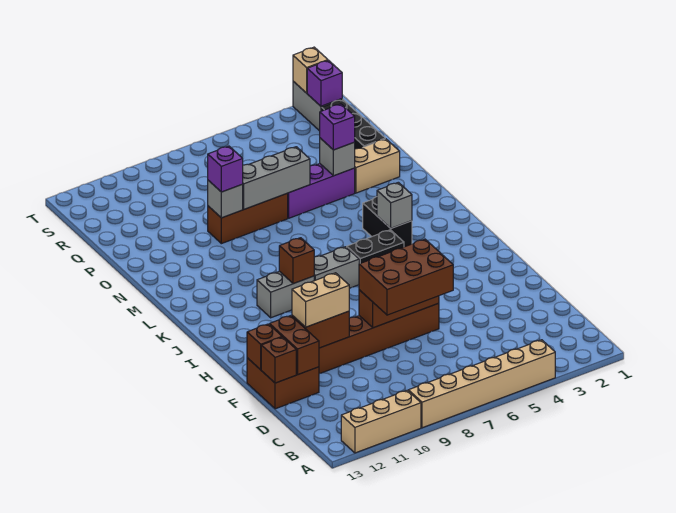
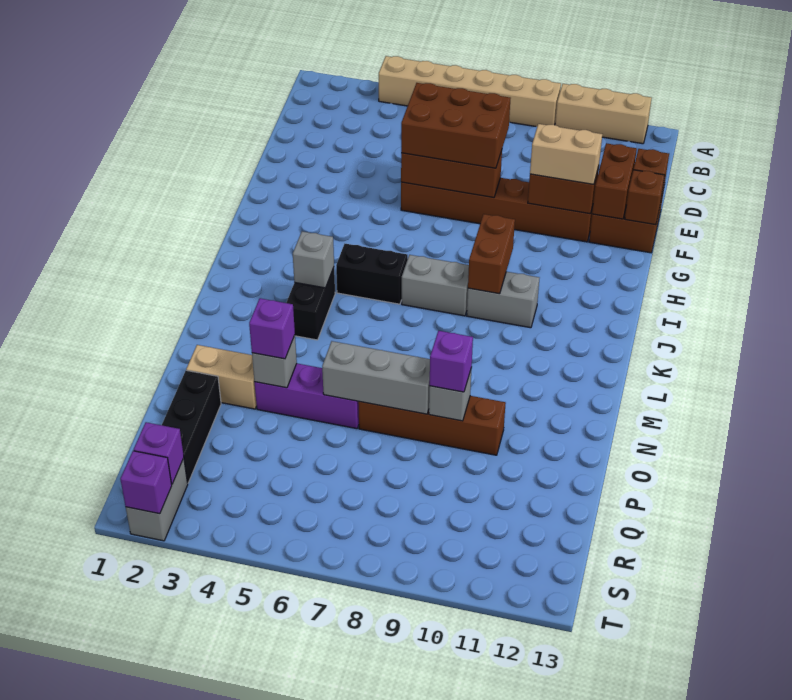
brown brick J9 level 2 -> brown brick I9:J9 level 2
brown brick O7:O9 level 1 -> brown brick O7:O10 level 1
tan brick T2 level 2 -> purple brick T2 level 2

